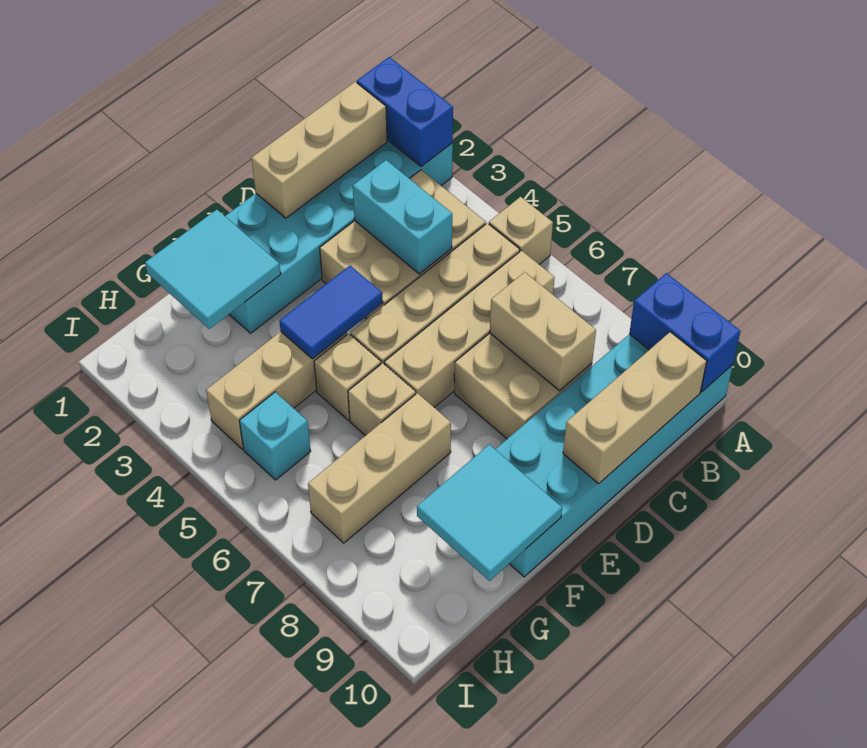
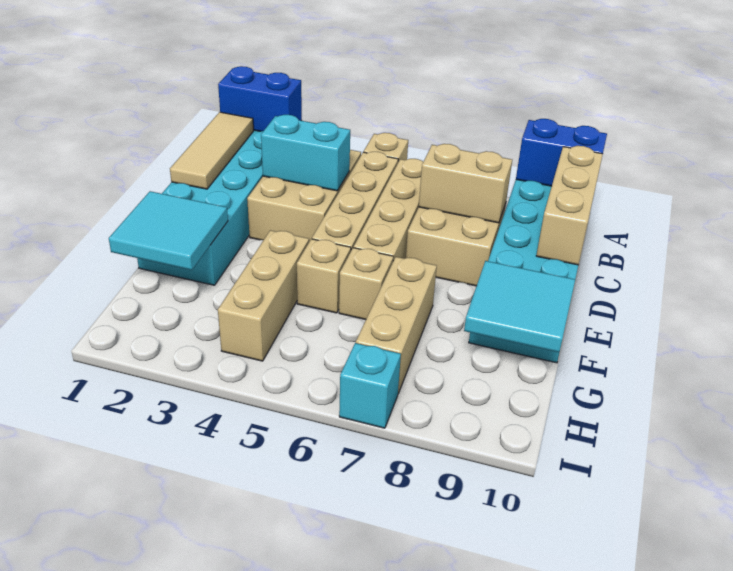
tan brick B1:D1 level 2 -> tan tile B1:D1 level 2
blue tile E4:F4 level 2 -> none
cyan brick H5 level 1 -> cyan brick I7 level 1

